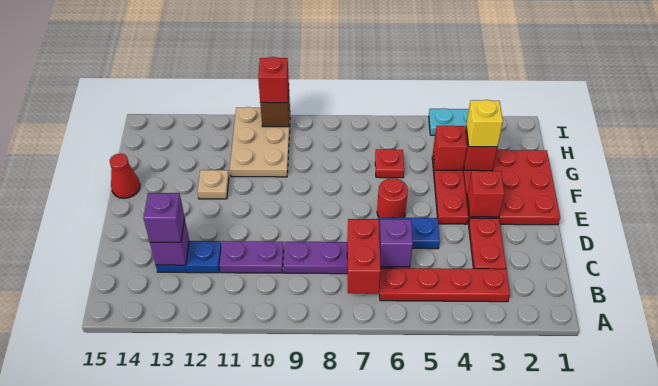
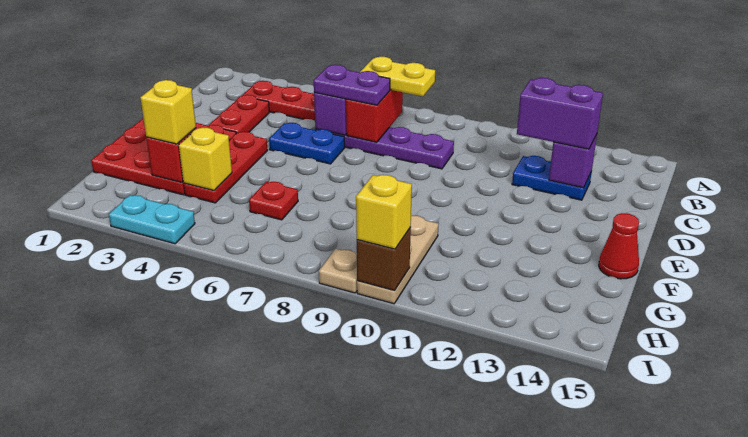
none -> yellow plate B7:B8 level 3
purple plate C10:C11 level 1 -> purple plate C6:C7 level 3
purple brick C13 level 3 -> purple brick C12:C13 level 3
red brick E3 level 2 -> none
red round brick E6 level 1 -> none
tan plate F12 level 1 -> tan plate I9 level 1
red brick G4 level 2 -> yellow brick G4 level 2
tan plate G10:I11 level 1 -> tan plate G10:I10 level 1
red brick I10 level 3 -> yellow brick I10 level 3

